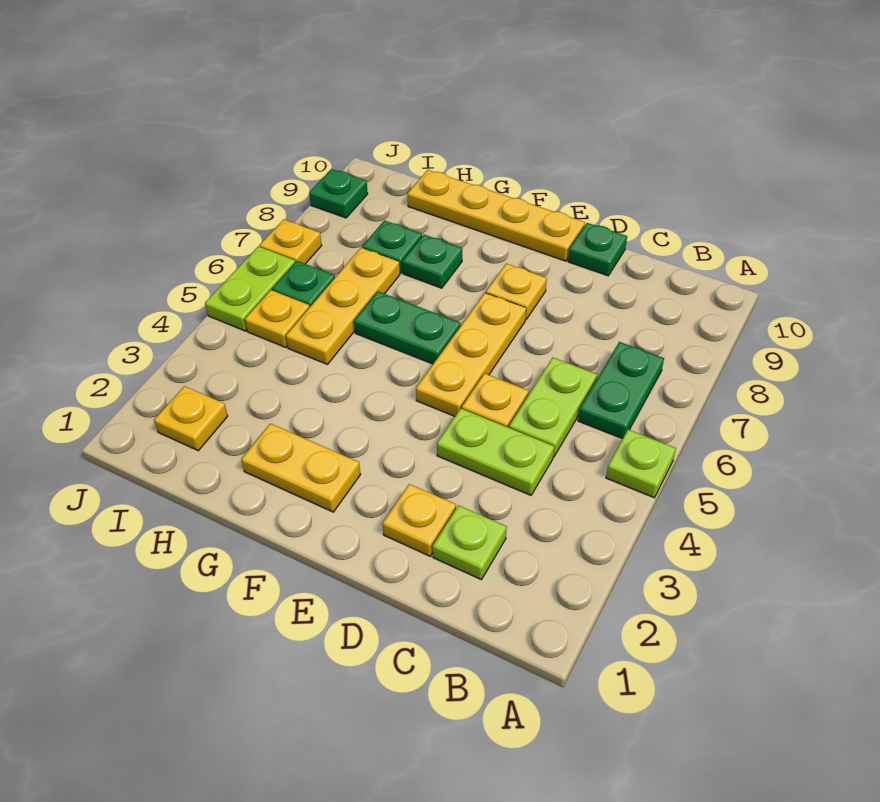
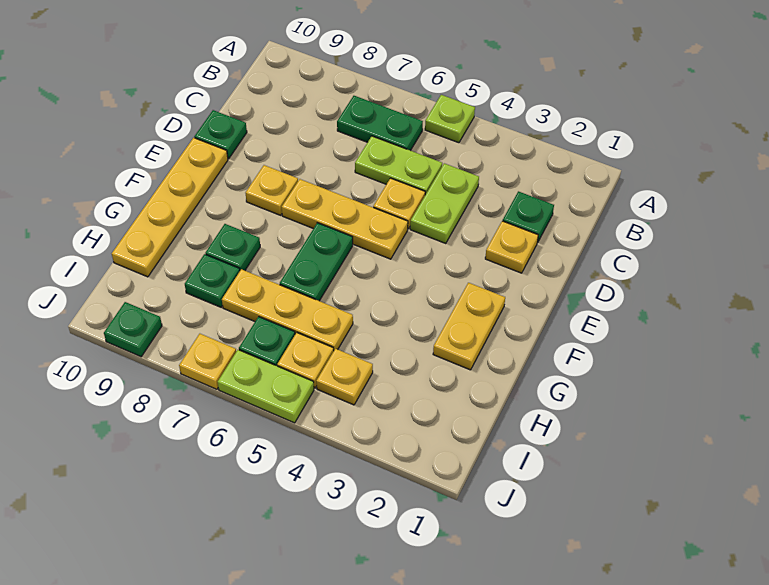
lime plate C2 level 1 -> green plate C2 level 1
yellow plate I2 level 1 -> yellow plate I4 level 1

